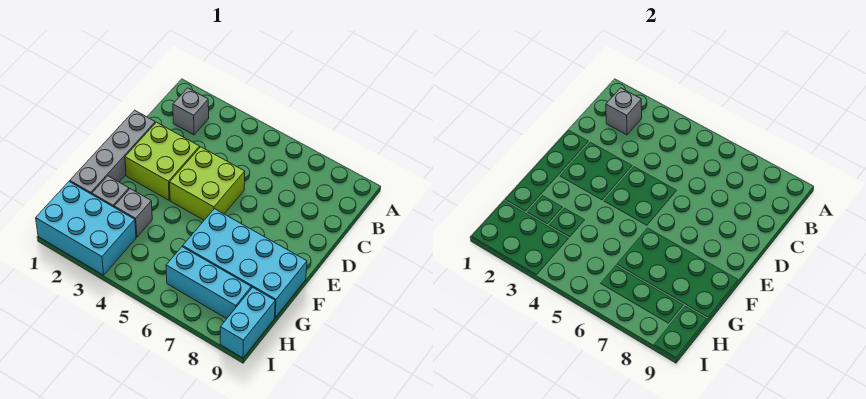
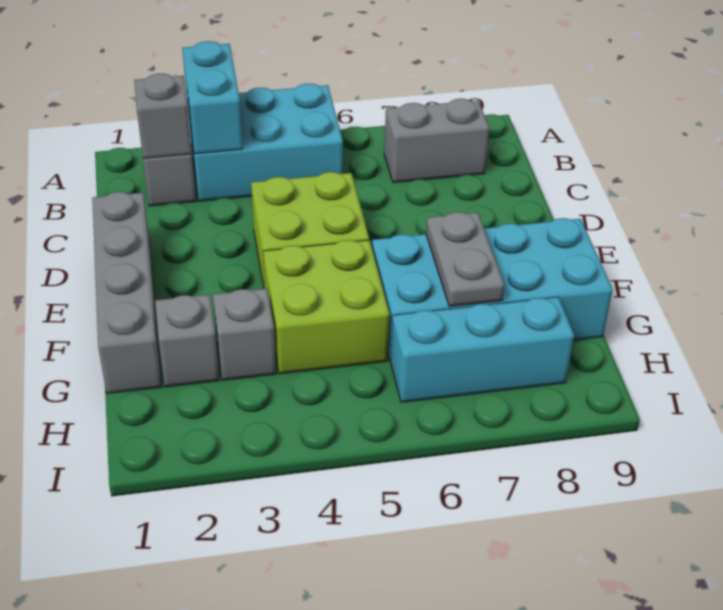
none -> grey brick B7:B8 level 1
lime brick D2:E3 level 1 -> lime brick F4:G5 level 1
none -> grey plate F7:G7 level 2
cyan brick H1:I3 level 1 -> cyan brick A3:B5 level 1
cyan brick H9:I9 level 1 -> cyan brick A3:B3 level 2

